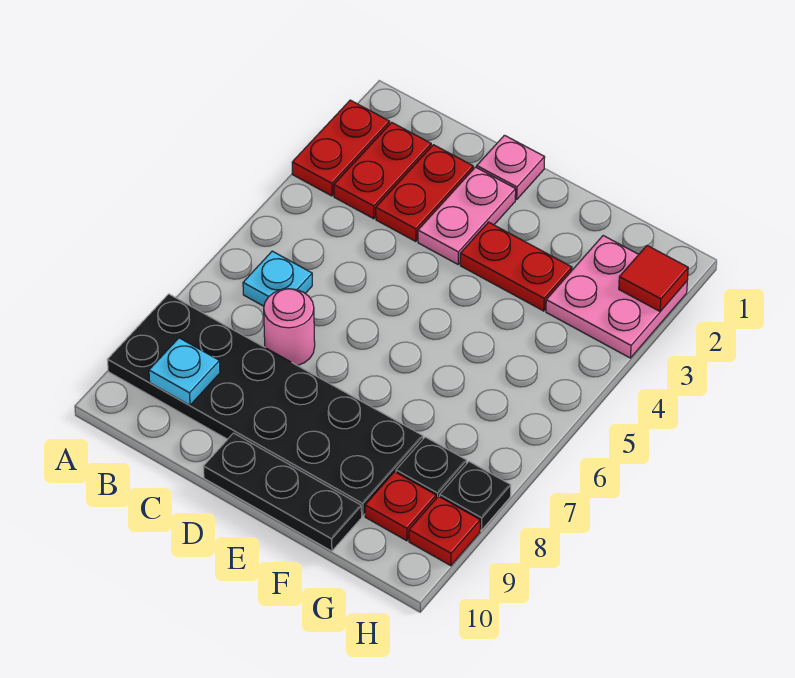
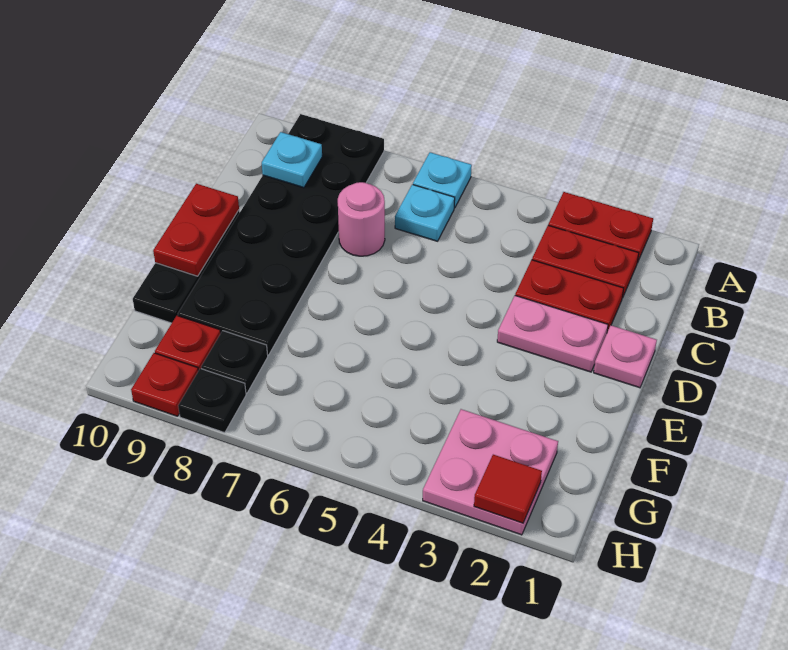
none -> cyan plate A6 level 1
red plate E3:F3 level 1 -> red plate D10:E10 level 2

